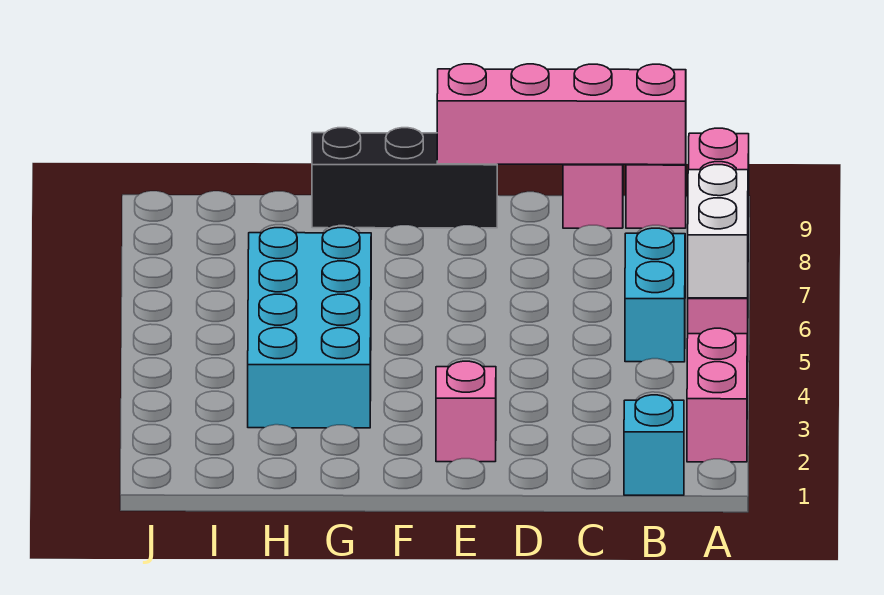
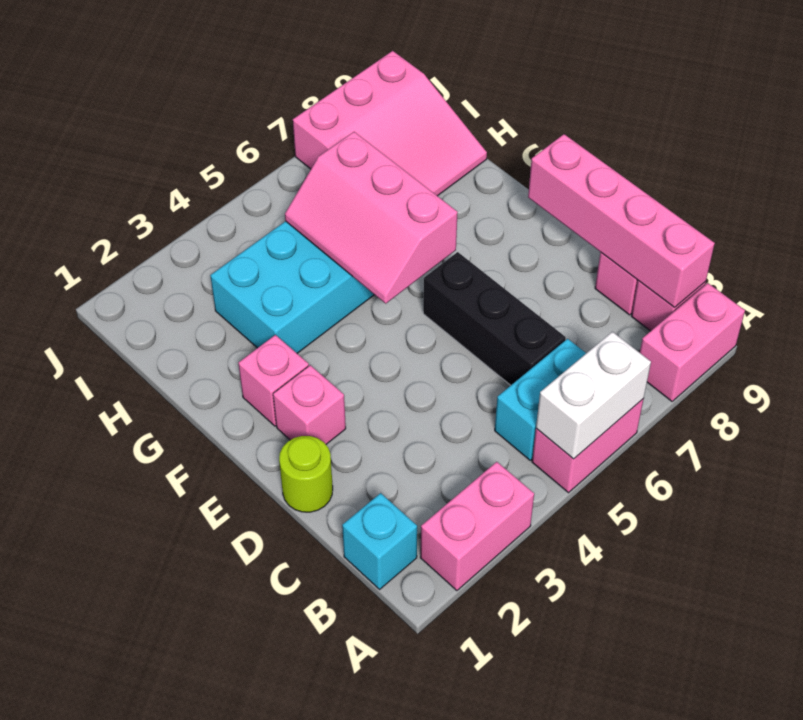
none -> lime round brick D1 level 1
black brick E9:G9 level 1 -> black brick C6:E6 level 1
none -> pink brick F2 level 1
none -> pink slope F5:H6 level 2 top 6
none -> pink slope H7:J9 level 1 top J

